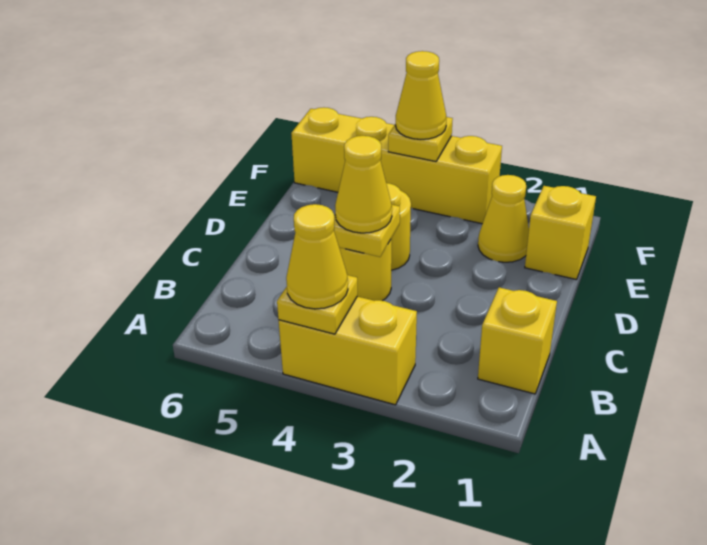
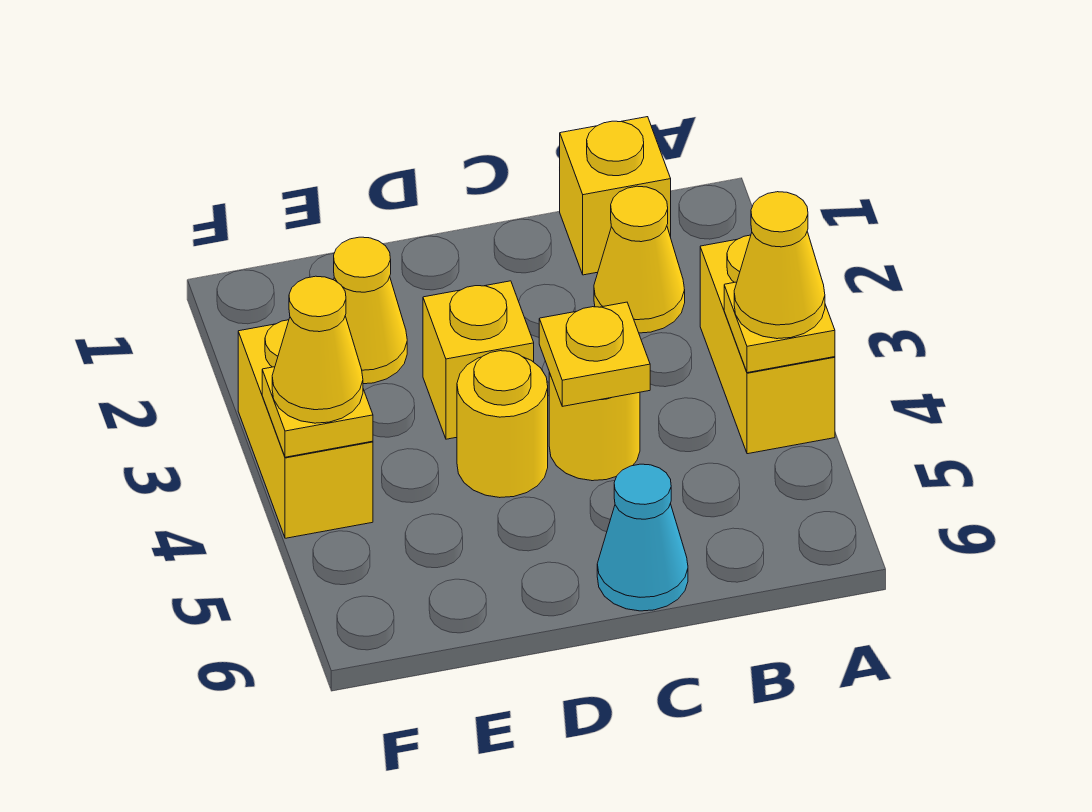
yellow cone C4 level 3 -> yellow cone B2 level 1
none -> cyan cone C6 level 1
yellow brick E1 level 1 -> yellow brick D3 level 1
yellow brick F3:F6 level 1 -> yellow brick F3:F4 level 1

